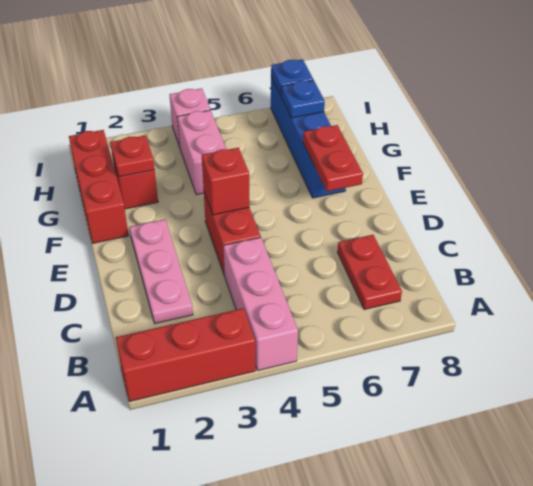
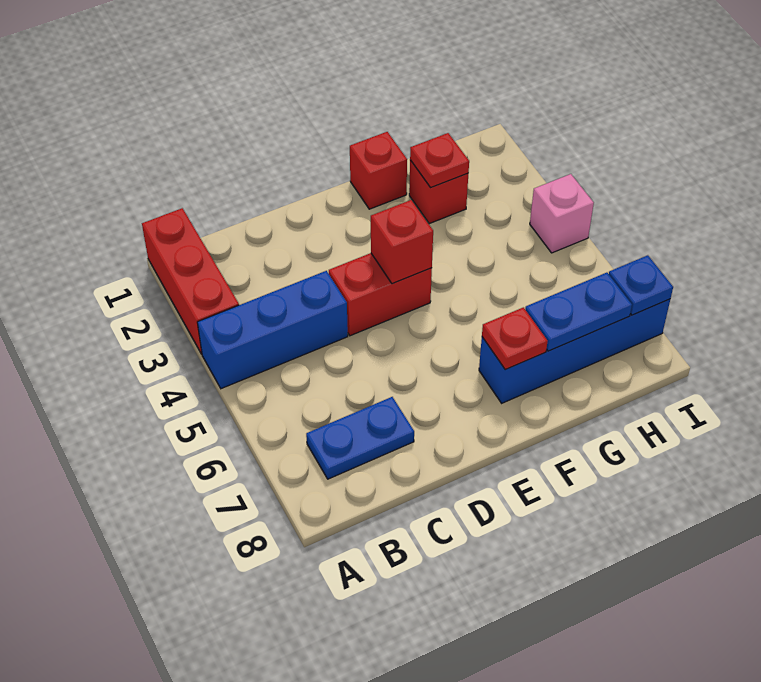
pink brick A4:C4 level 1 -> blue brick A4:C4 level 1
red plate B7:C7 level 1 -> blue plate B7:C7 level 1
pink plate C2:E2 level 1 -> none
red plate E7:F7 level 2 -> red plate F7 level 2
red brick F1:H1 level 1 -> red brick F1 level 1
pink brick G4:H4 level 1 -> none
blue plate H7 level 2 -> blue plate G7:H7 level 2

